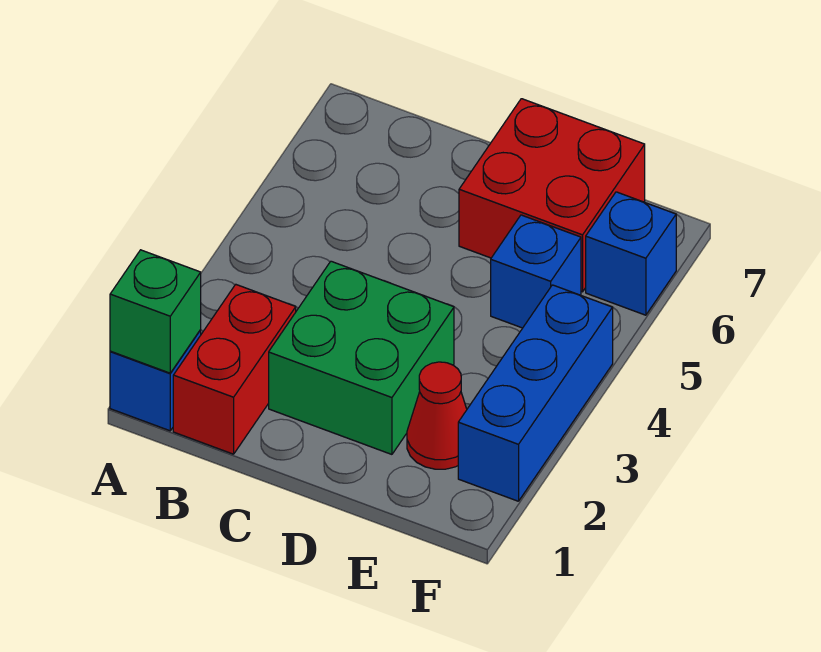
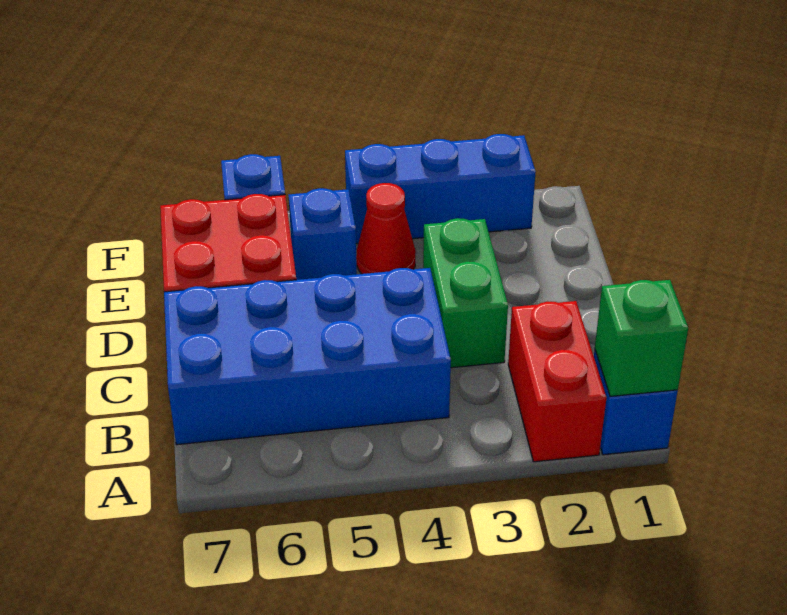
red brick B1:B2 level 1 -> red brick A2:B2 level 1
none -> blue brick B4:C7 level 1
green brick C2:D3 level 1 -> green brick C3:D3 level 1
red cone E2 level 1 -> red cone E4 level 1

